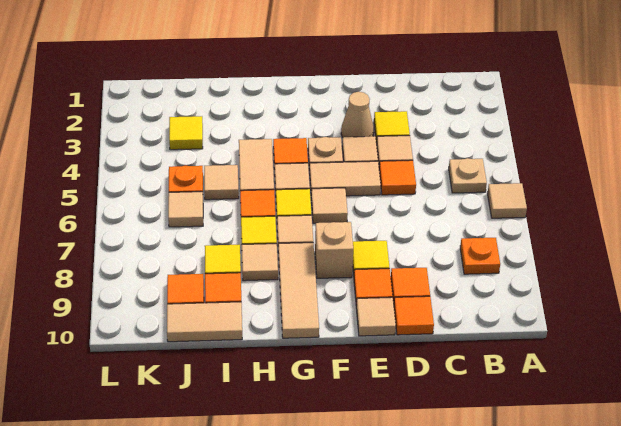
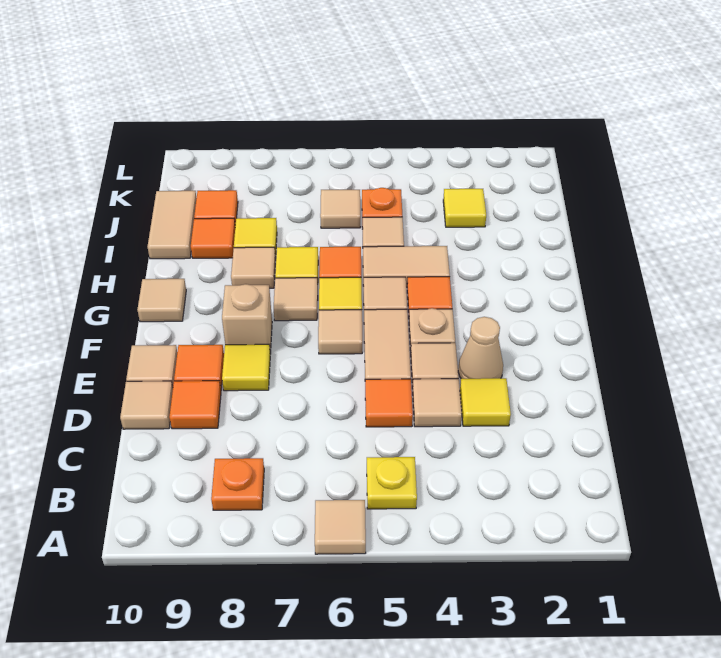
tan plate B5 level 1 -> yellow plate B5 level 1
orange tile D10 level 1 -> tan tile D10 level 1
tan tile G8:G10 level 1 -> tan tile G10 level 1

